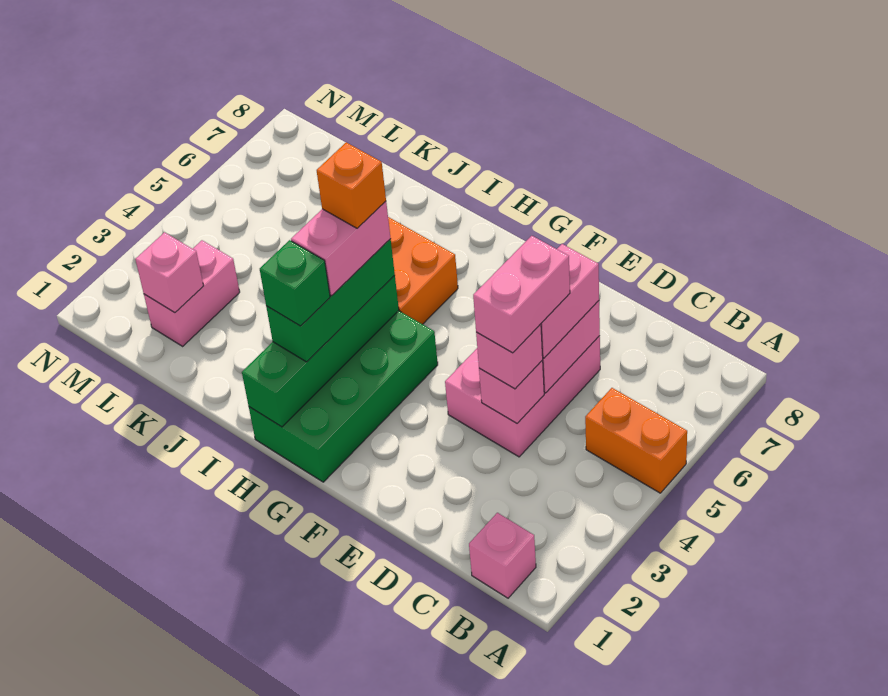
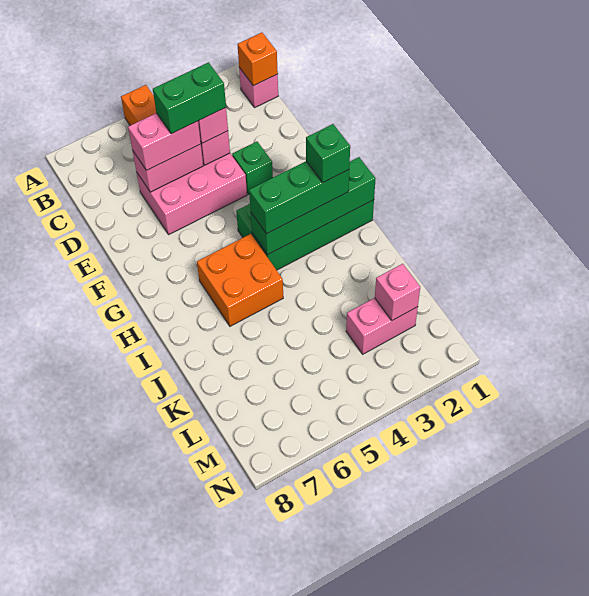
pink brick D4:D5 level 4 -> green brick D4:D5 level 4
none -> green brick E3 level 1
pink brick H3:H4 level 4 -> none
orange brick H4 level 5 -> orange brick B1 level 2

